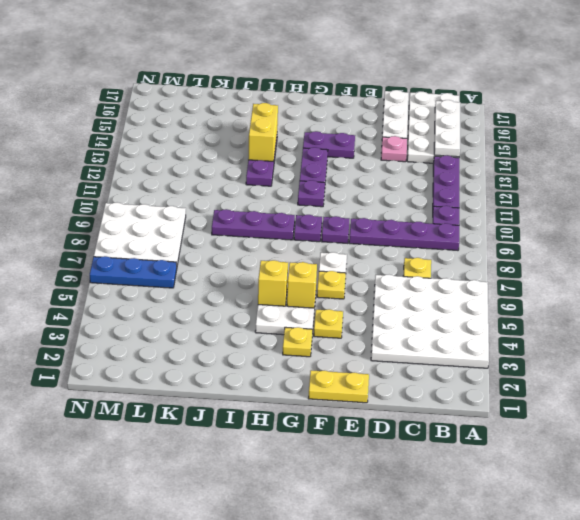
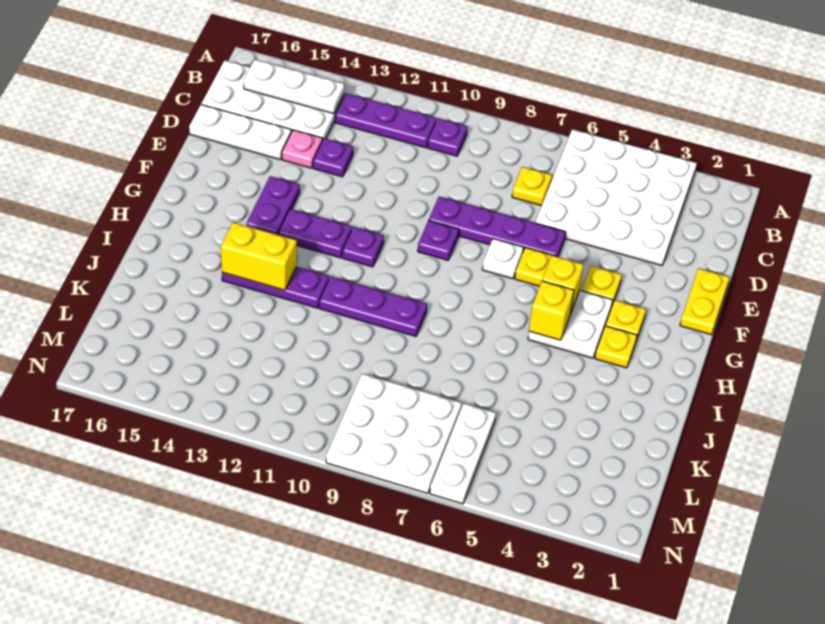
purple plate B9:E9 level 1 -> purple plate E6:E9 level 1
purple plate G9 level 1 -> purple plate D13 level 1
none -> yellow plate H3 level 1
purple plate H9:J9 level 1 -> purple plate I9:I11 level 1
blue plate L6:N6 level 1 -> white plate L6:N6 level 1

